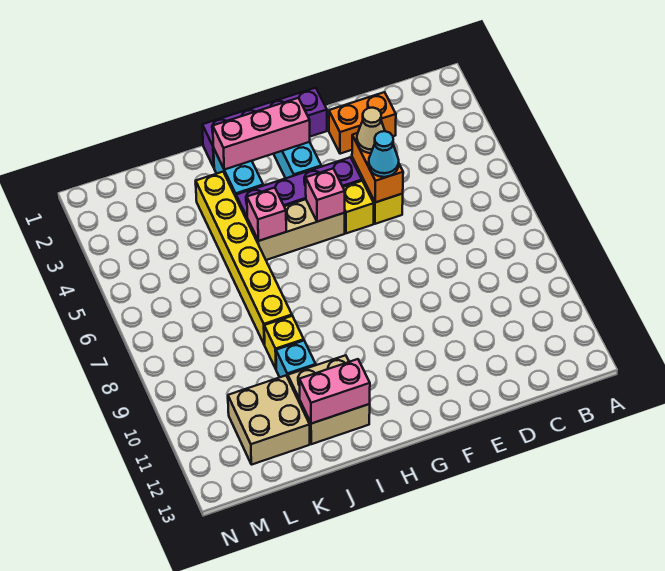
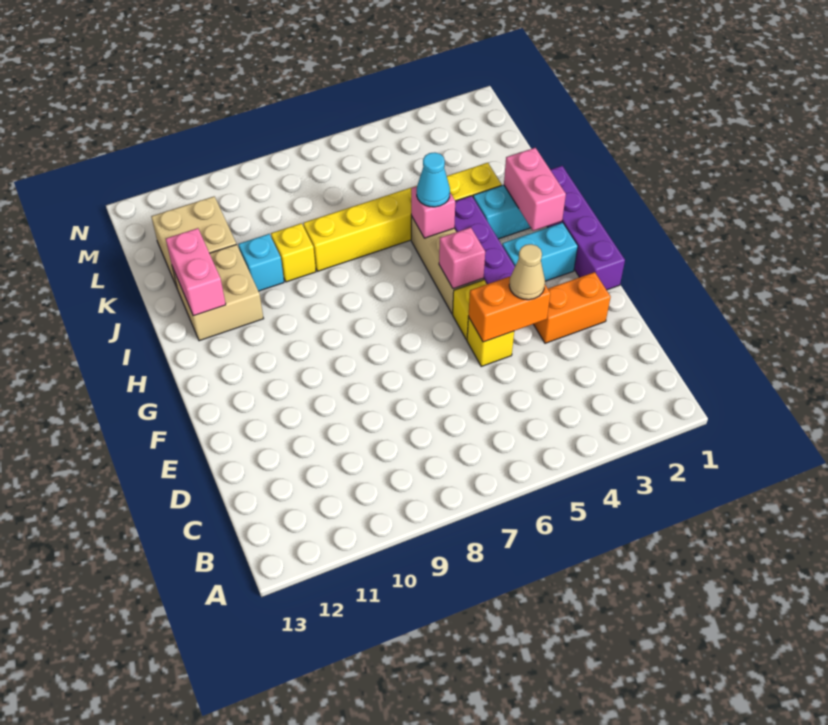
orange brick D2:E2 level 1 -> orange brick E2:E3 level 1
cyan cone E5 level 3 -> cyan cone I5 level 3
pink brick G2:I2 level 2 -> pink brick H2:I2 level 2

